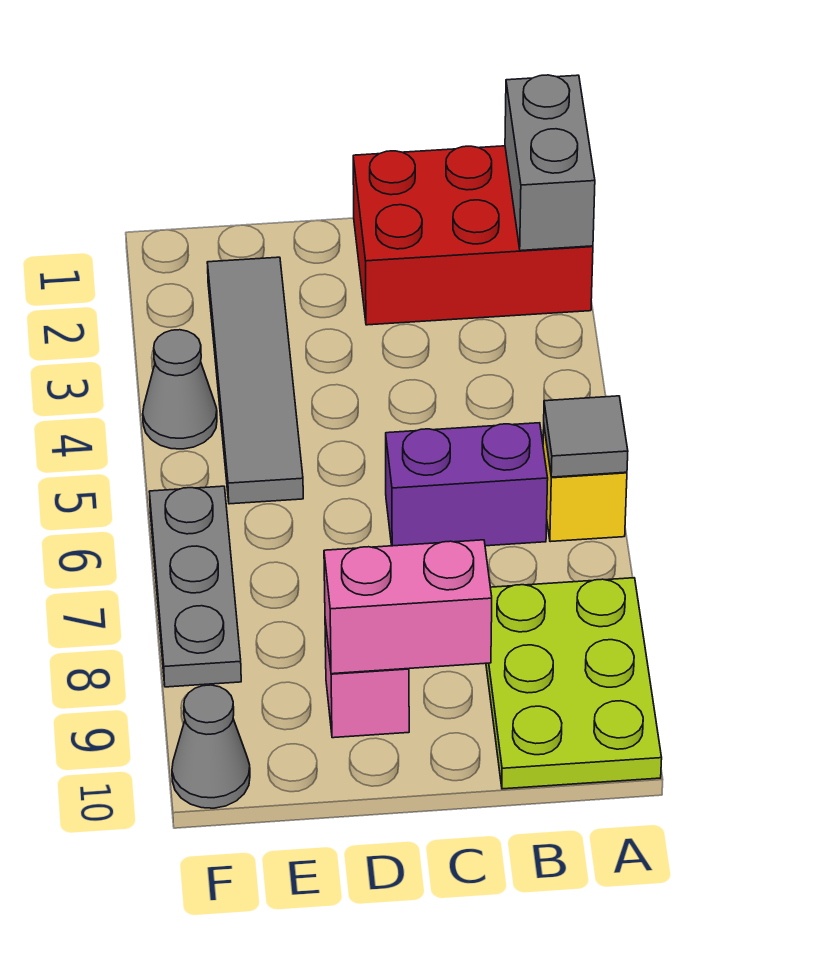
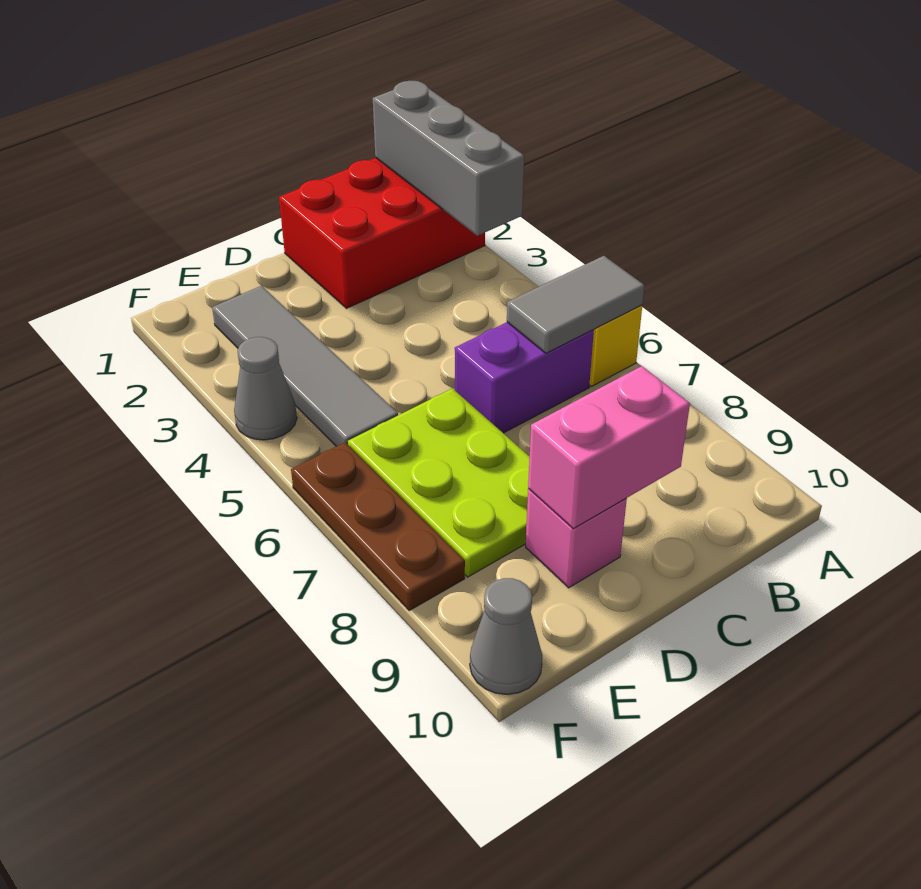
grey brick A1:A2 level 2 -> grey brick A1:A3 level 2
grey tile A6 level 2 -> grey tile A6:B6 level 2
lime plate A8:B10 level 1 -> lime plate D6:E8 level 1
grey plate F6:F8 level 1 -> brown plate F6:F8 level 1

